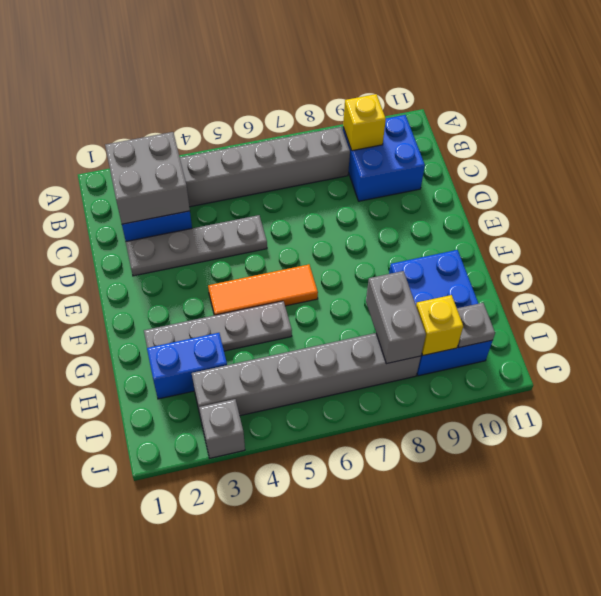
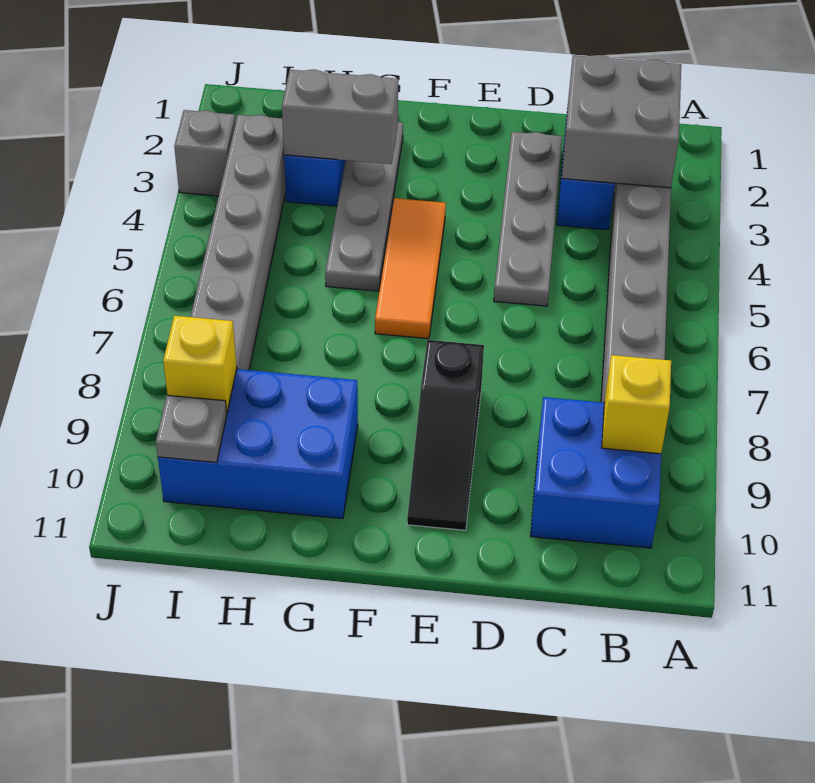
none -> black slope E8:E10 level 1 top 8
grey brick H8:I8 level 2 -> grey brick G3:H3 level 2

